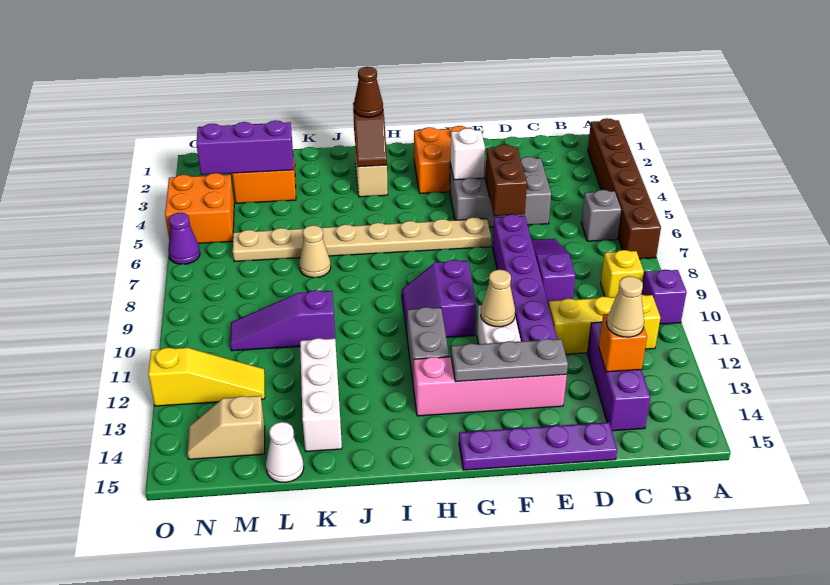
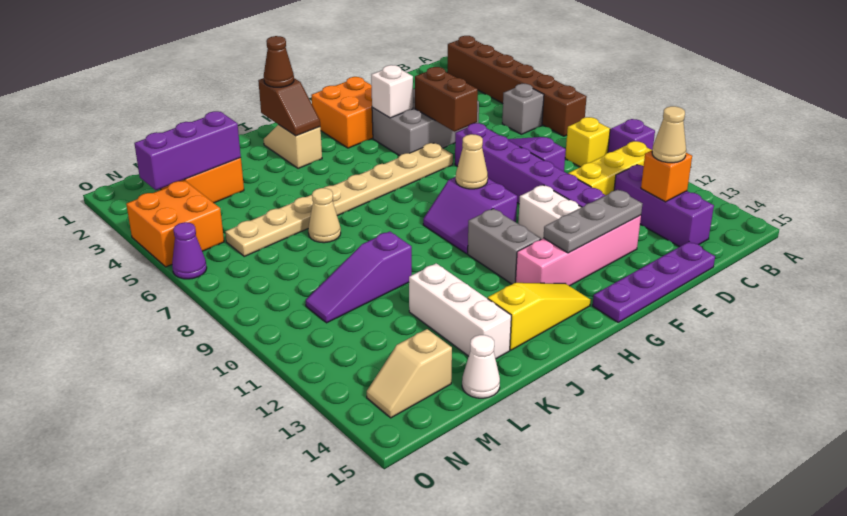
tan cone F11 level 2 -> tan cone G9 level 2
yellow slope M12:O12 level 1 top O -> yellow slope H14:J14 level 1 top J

